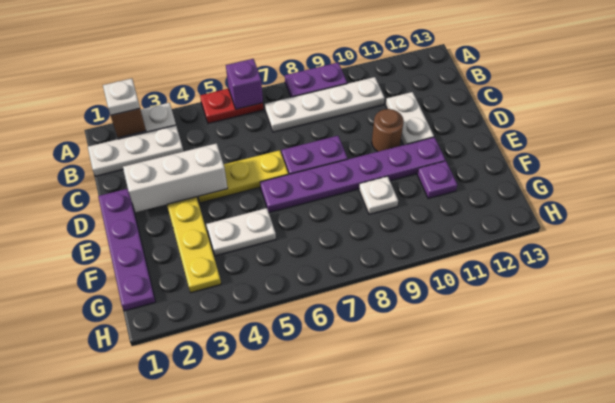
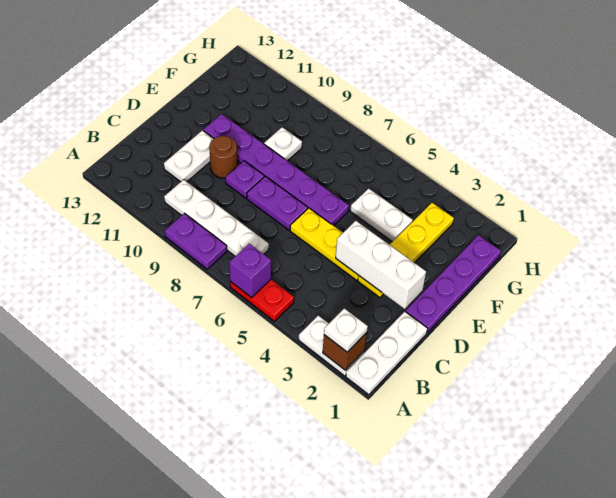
white plate B1:B3 level 1 -> white plate A1:C1 level 1
purple plate F11 level 1 -> purple plate D9 level 1

